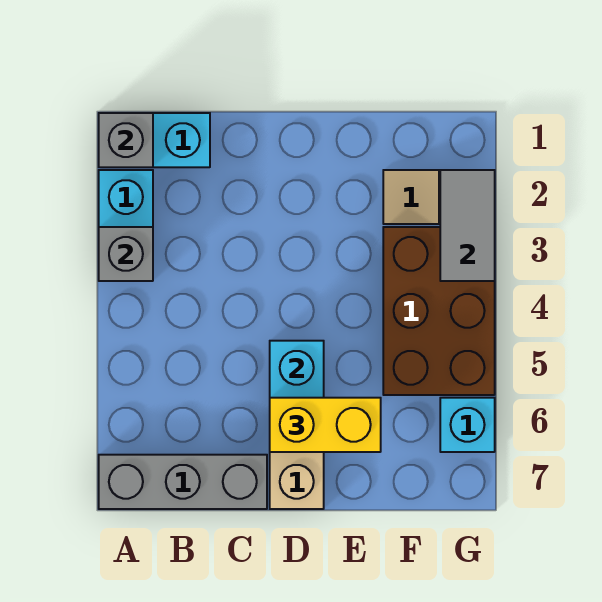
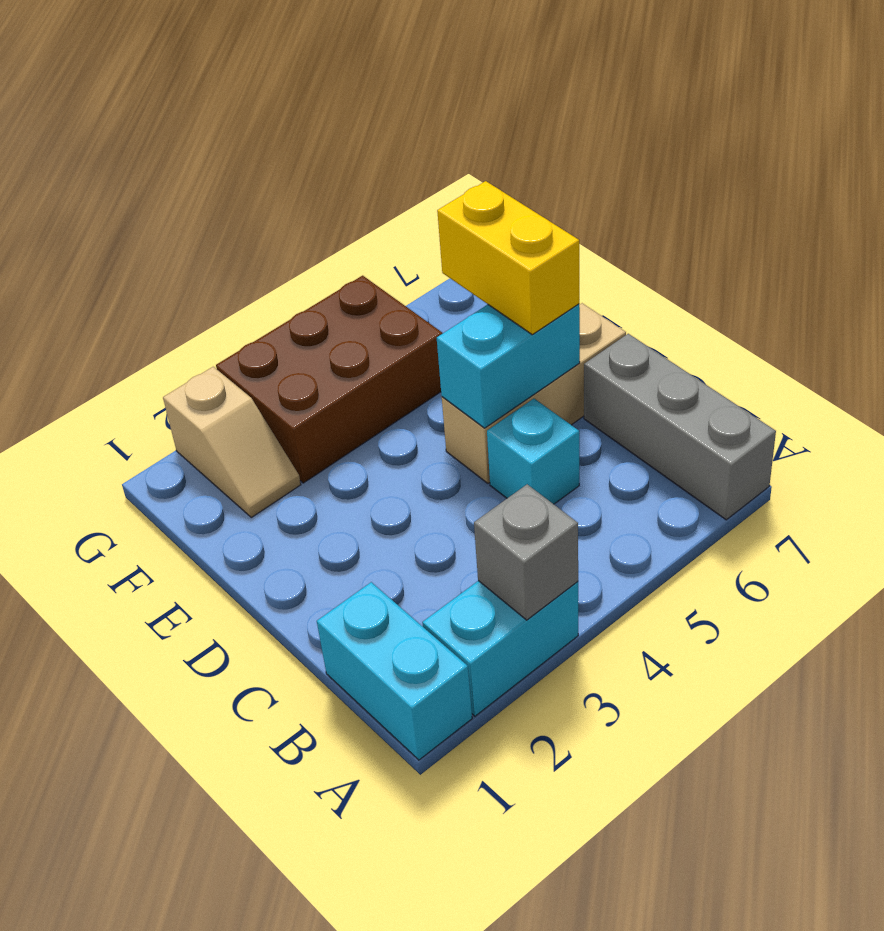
grey brick A1 level 2 -> none
grey tile G2:G3 level 2 -> none
cyan brick G6 level 1 -> cyan brick C5 level 1

